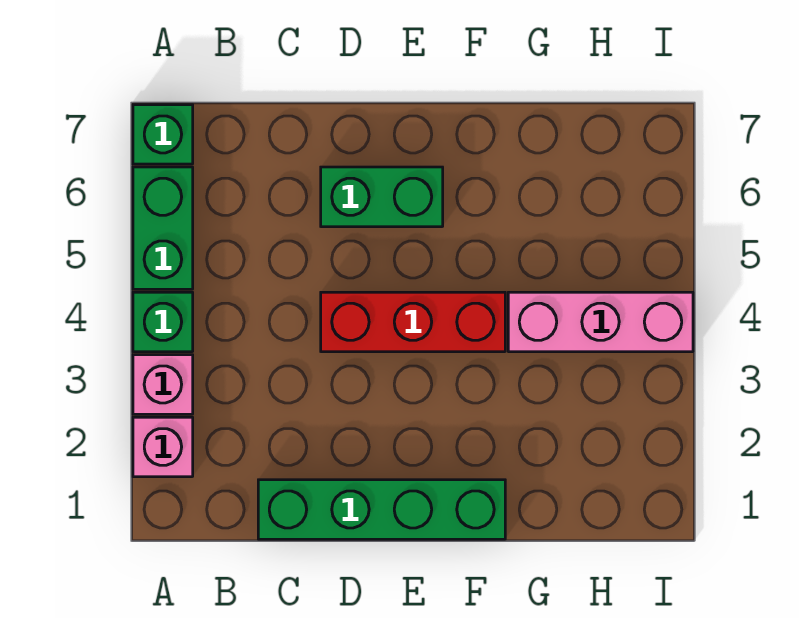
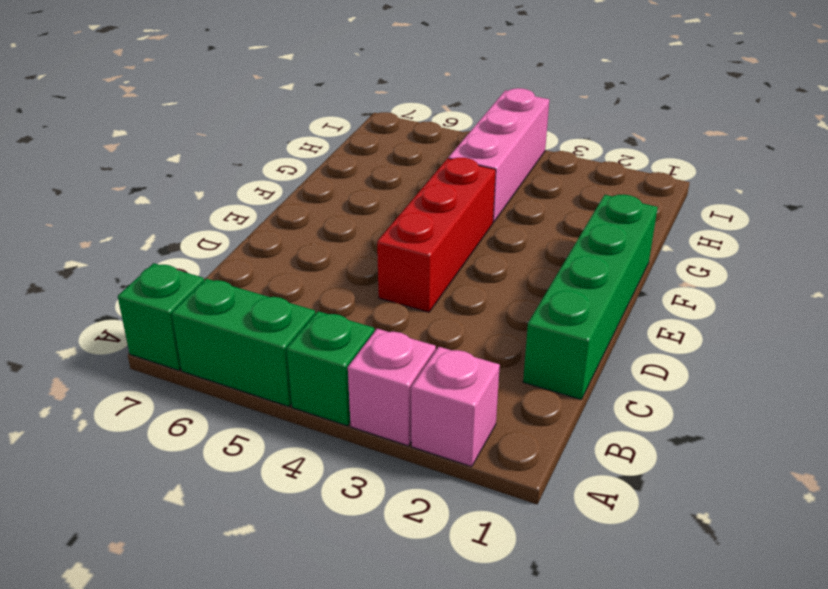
green brick D6:E6 level 1 -> none

